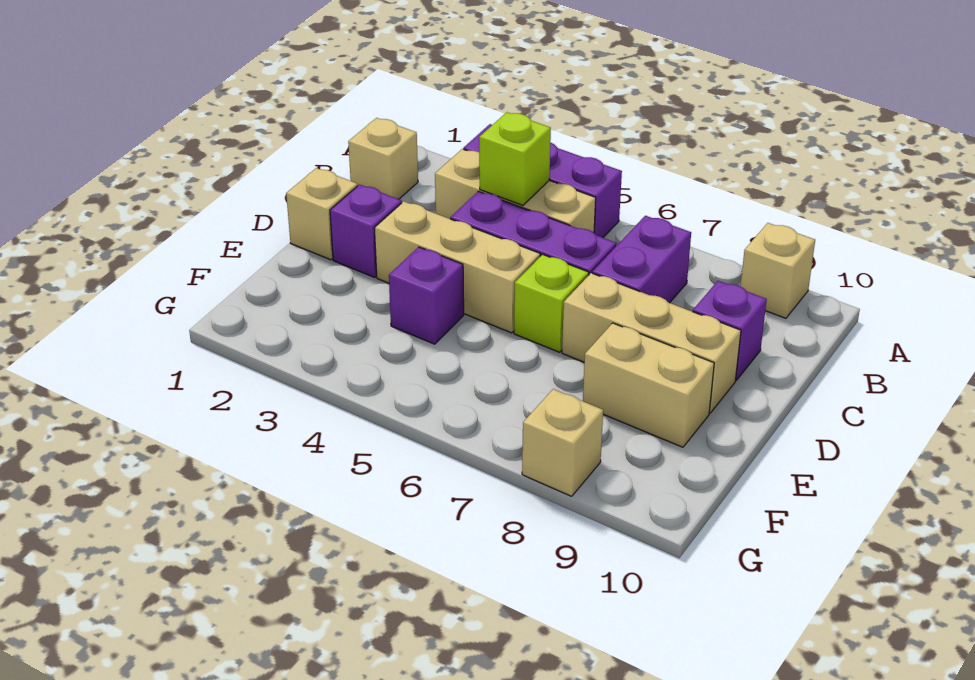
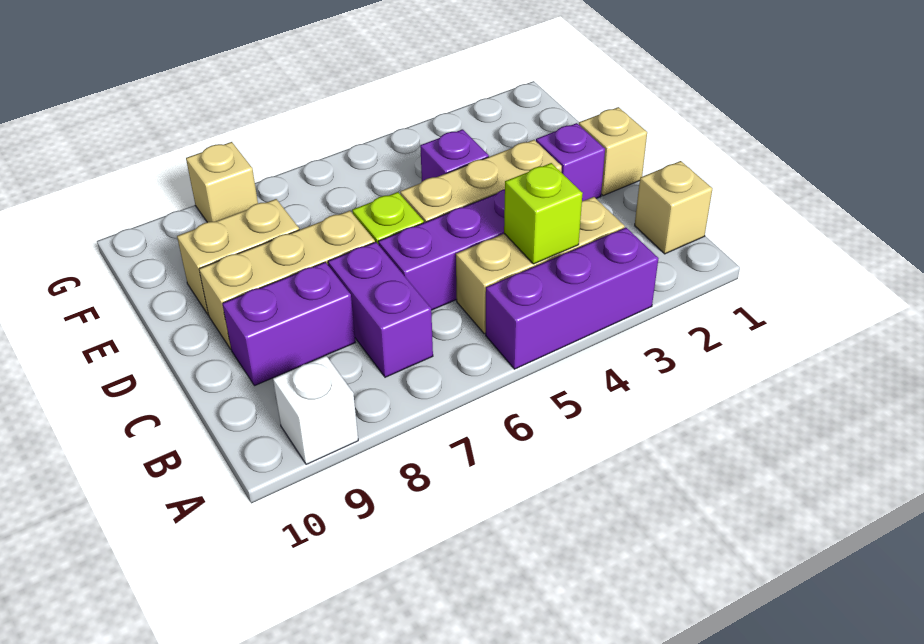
tan brick A9 level 1 -> white brick A9 level 1
purple brick C9 level 1 -> purple brick C8:C9 level 1

